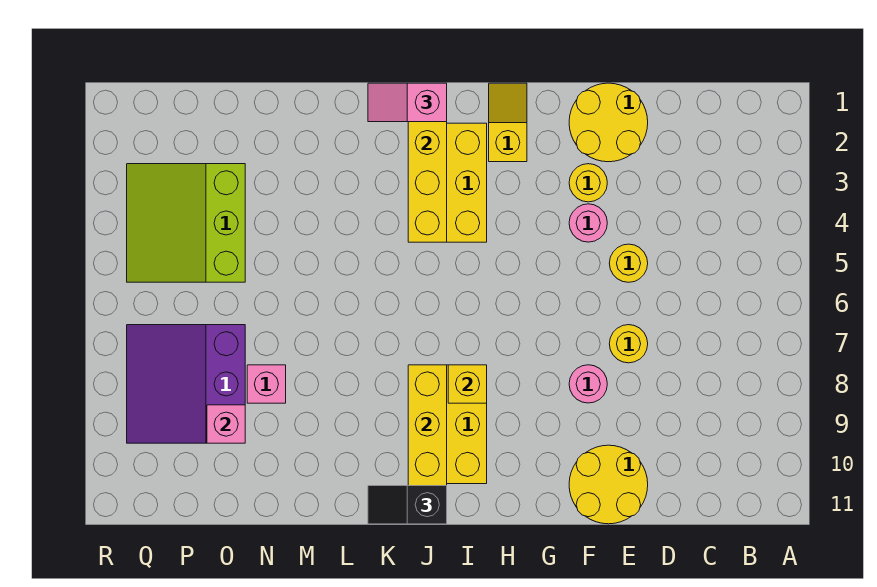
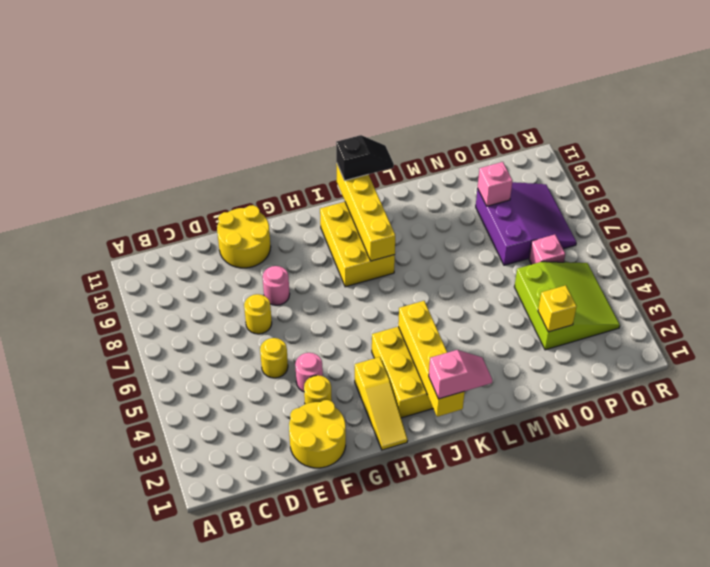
yellow slope H1:H2 level 1 top 2 -> yellow slope H1:H3 level 1 top 3
yellow brick I8 level 2 -> yellow brick O3 level 2
pink brick N8 level 1 -> pink brick P6 level 1

